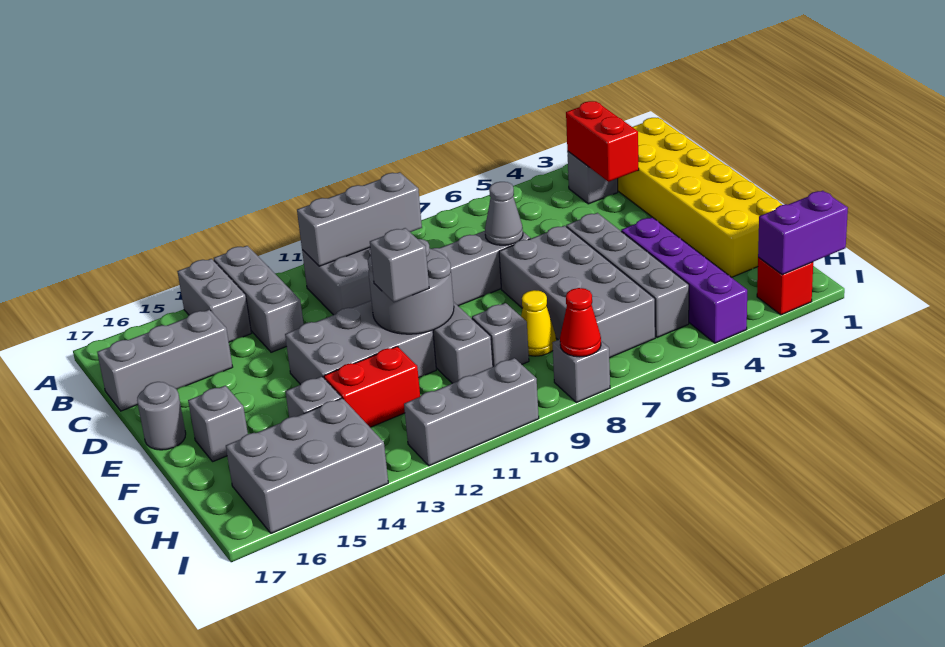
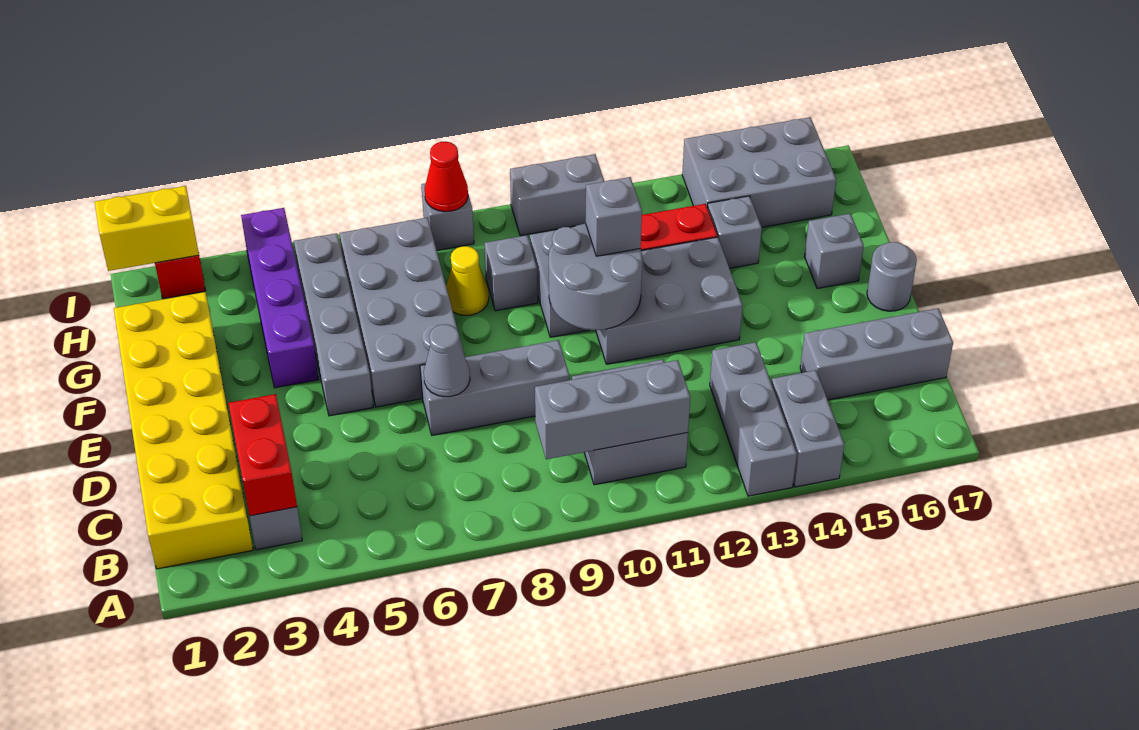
purple brick I1:I2 level 2 -> yellow brick I1:I2 level 2
grey brick I10:I12 level 1 -> grey brick I10:I11 level 1

